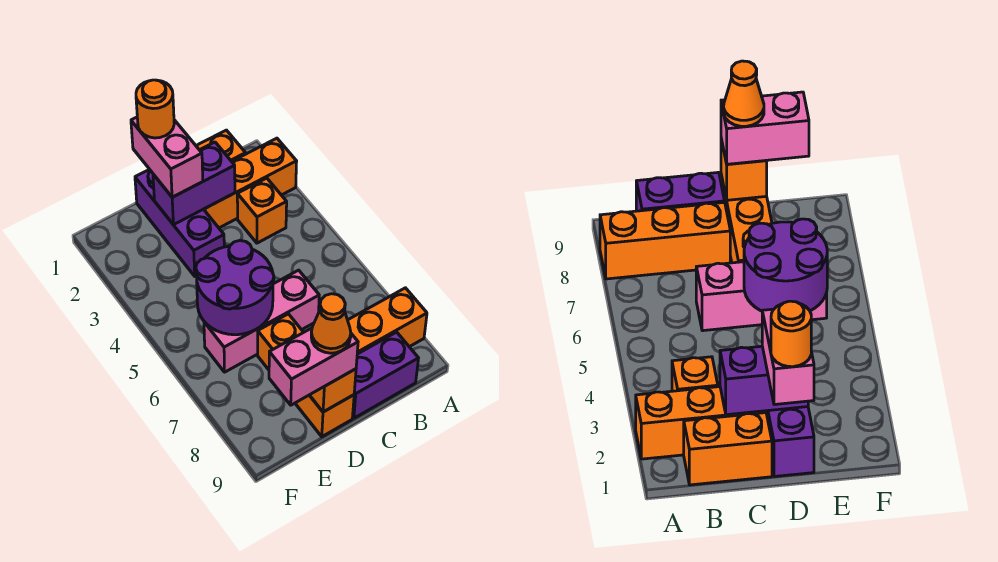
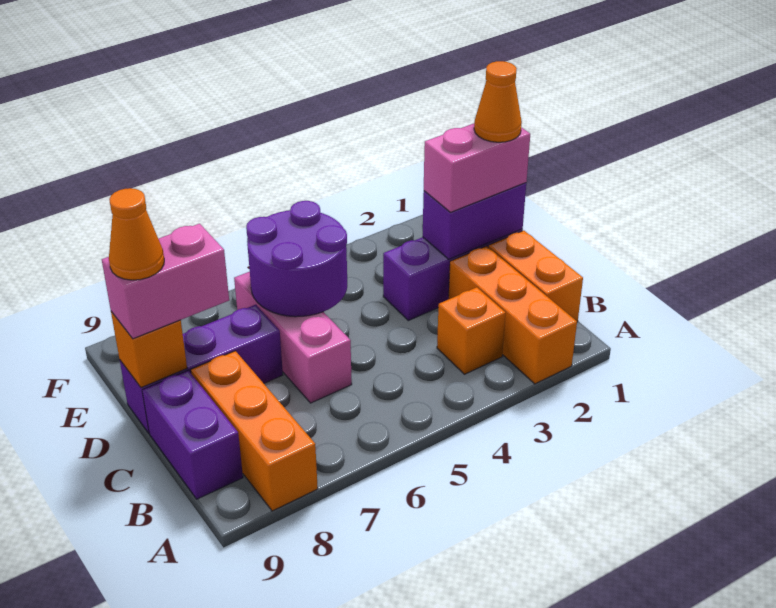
purple brick C2:D2 level 2 -> purple brick D1:D2 level 2
orange round brick D1 level 4 -> orange cone D1 level 4
orange brick D7:D9 level 1 -> purple brick D7:D9 level 1
pink brick D9:E9 level 3 -> pink brick D8:D9 level 3

